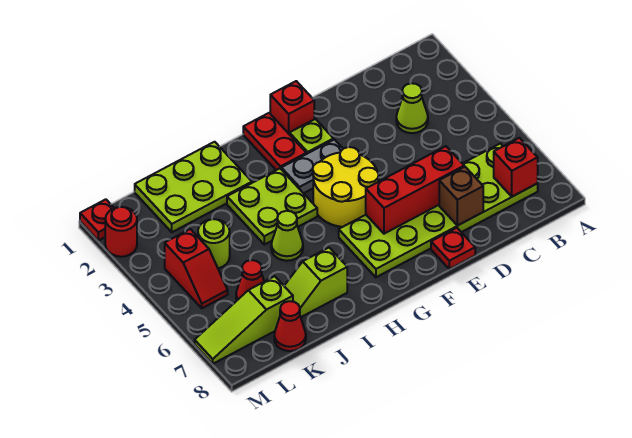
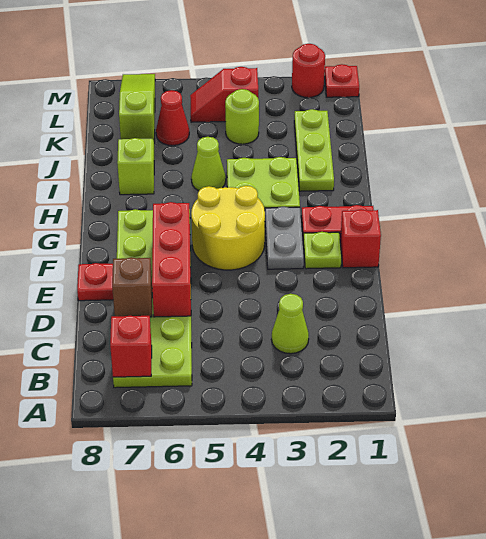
lime plate I1:K2 level 1 -> lime plate I2:K2 level 1
red cone K8 level 1 -> none

